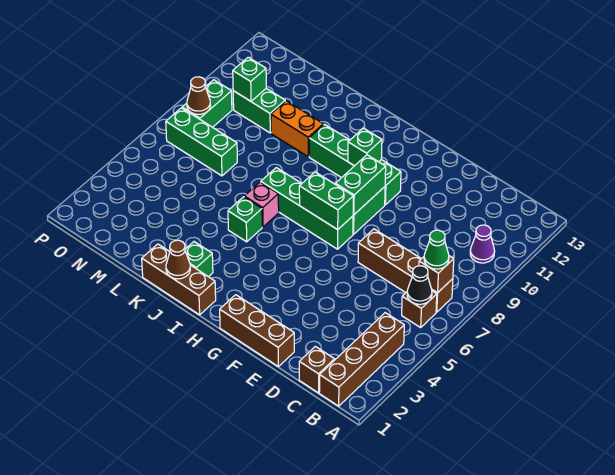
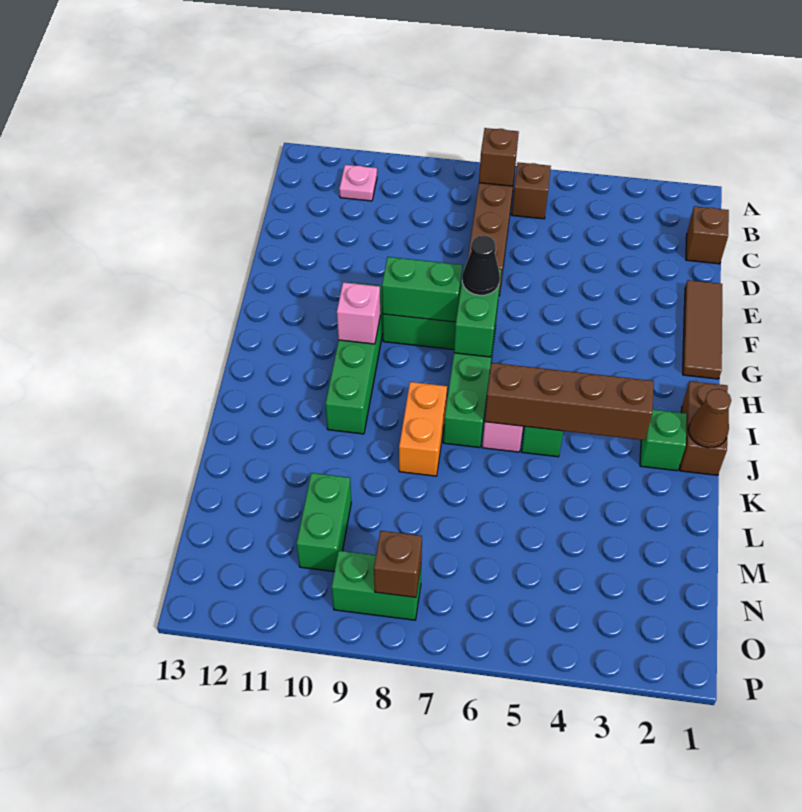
brown brick B1:B4 level 1 -> brown brick J3:J6 level 2
black cone B6 level 2 -> black cone G7 level 3
green cone B7 level 3 -> none
purple cone B10 level 1 -> none
none -> pink plate B11 level 1
brown brick E1:G1 level 1 -> brown tile E1:G1 level 1
green brick H10 level 2 -> pink brick H10 level 2
brown brick I1:K1 level 1 -> brown brick I1:J1 level 1
orange brick K10:L10 level 1 -> orange brick J8:K8 level 1
green brick M7:O7 level 1 -> none
green brick N10 level 2 -> none
brown cone O8 level 2 -> brown brick O8 level 2

